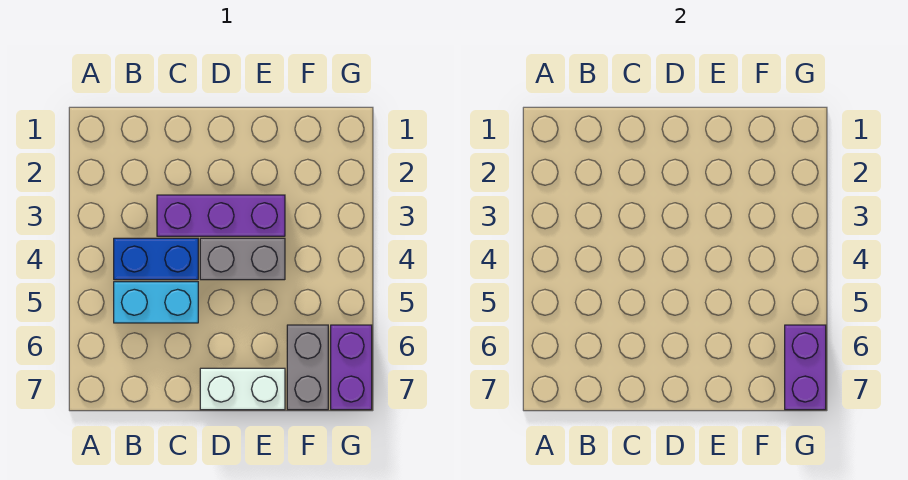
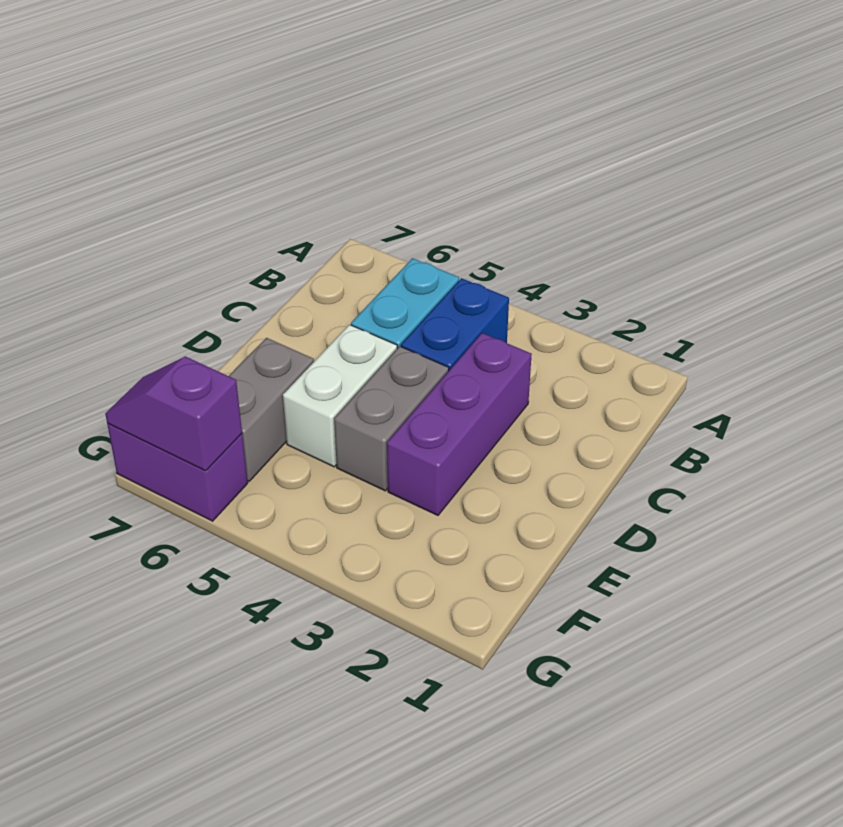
white brick D7:E7 level 1 -> white brick D5:E5 level 1
grey brick F6:F7 level 1 -> grey brick E6:F6 level 1
purple brick G6:G7 level 2 -> purple slope G6:G7 level 2 top 6

